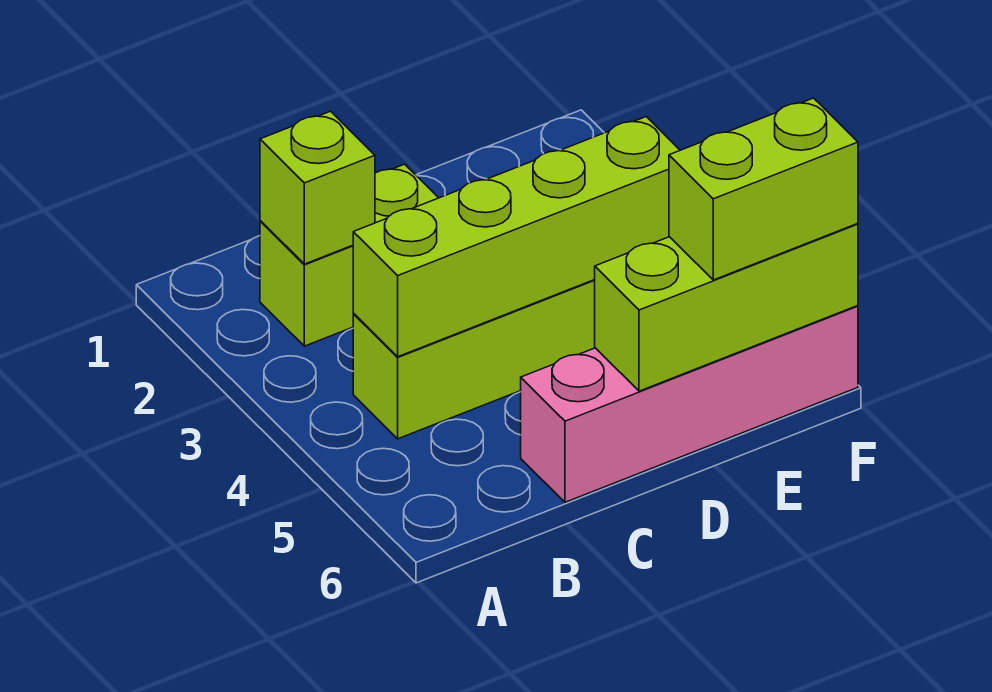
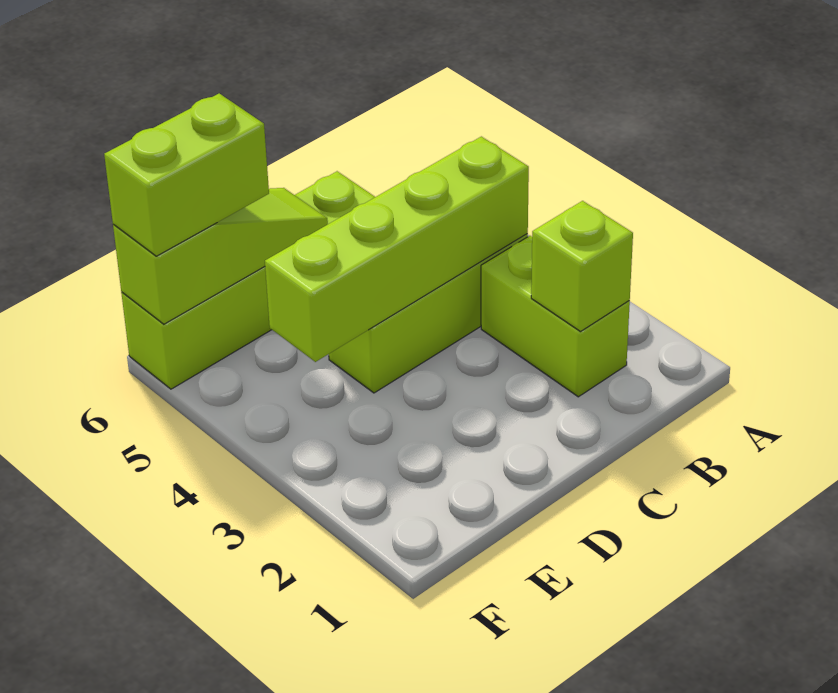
lime brick B2:C2 level 1 -> lime brick B2:B3 level 1
pink brick C6:F6 level 1 -> lime brick C6:F6 level 1
lime brick D6:F6 level 2 -> lime slope D6:F6 level 2 top F

